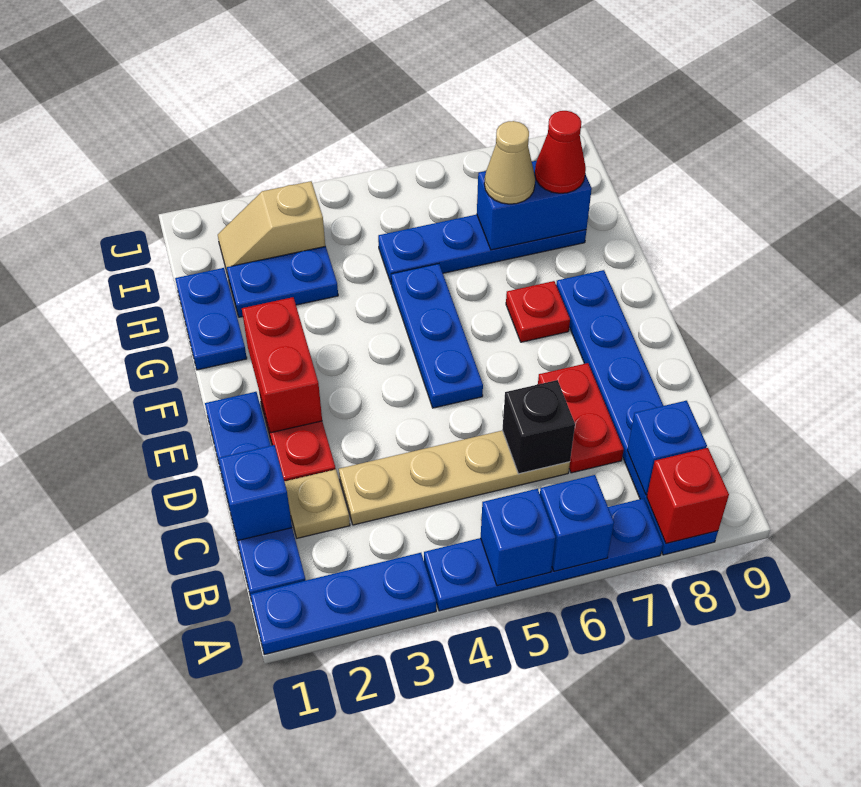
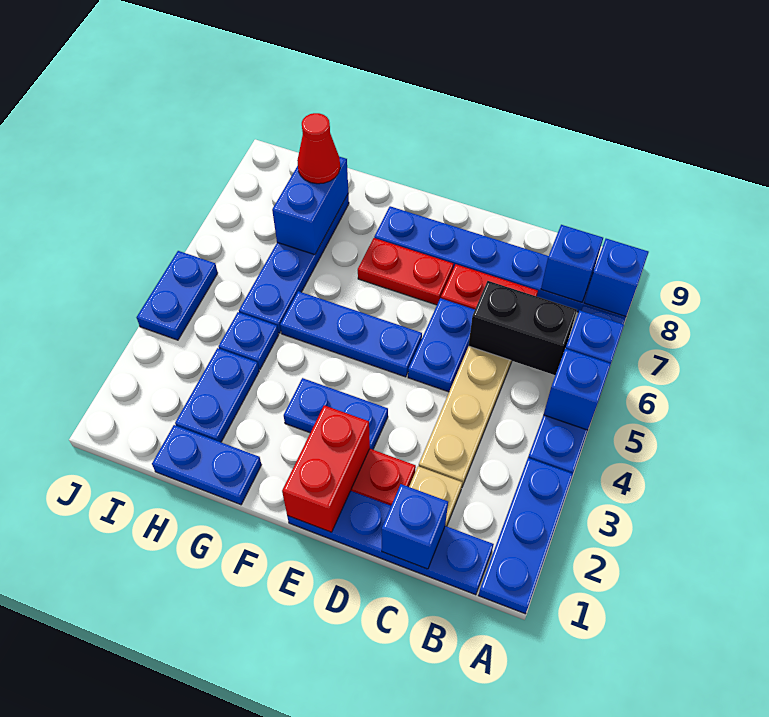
red brick A8 level 2 -> blue brick A8 level 2
black brick C6 level 2 -> black brick B6:C6 level 2
none -> blue plate D5:D6 level 1
red brick E2:F2 level 2 -> red brick E1:E2 level 2
none -> blue plate E3:F3 level 1
red plate F7 level 1 -> red plate E7:F7 level 1
none -> blue plate H4 level 1
tan cone H7 level 3 -> none
tan slope I2:I3 level 1 top 3 -> none
none -> blue plate J4:J5 level 1

